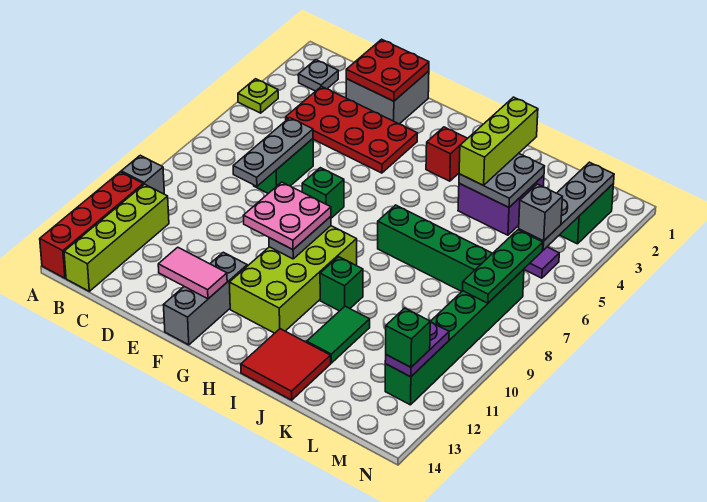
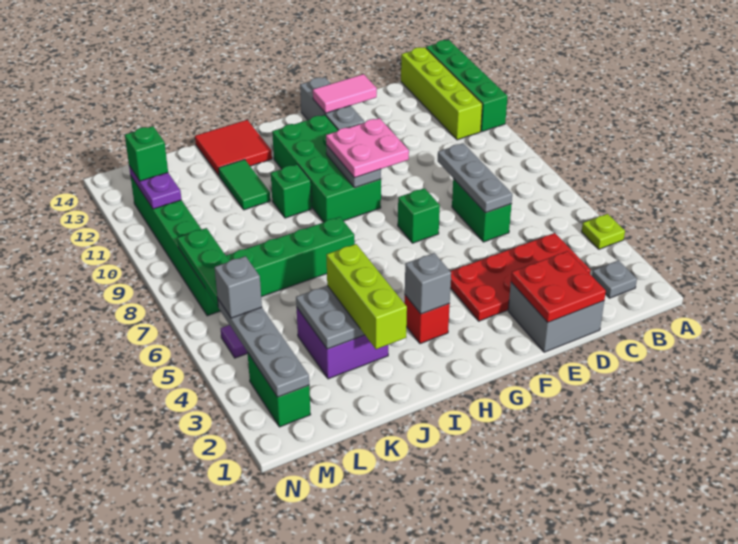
grey brick A10 level 1 -> grey brick H3 level 2
red brick A11:A14 level 1 -> green brick A11:A14 level 1
lime brick G9:H12 level 1 -> green brick G9:H12 level 1

